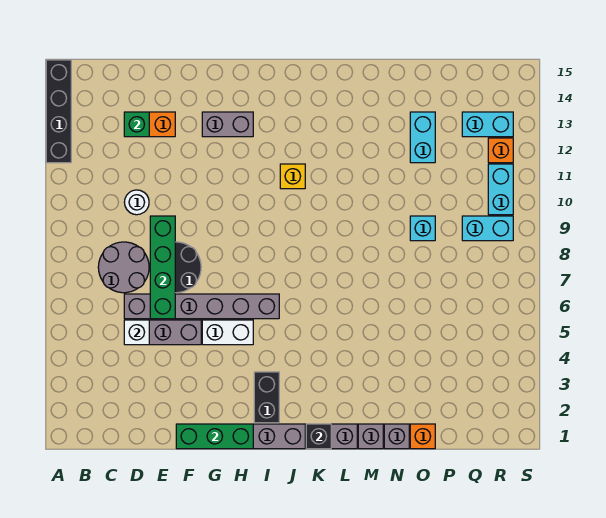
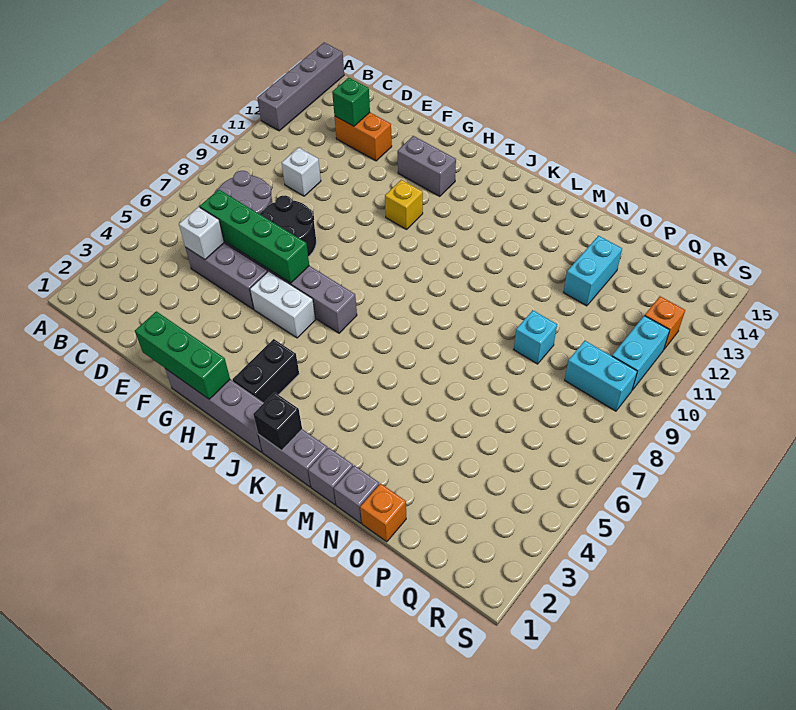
black brick A12:A15 level 1 -> grey brick A12:A15 level 1
white round brick D10 level 1 -> white brick D10 level 1
green brick E6:E9 level 2 -> green brick D6:G6 level 2
yellow brick J11 level 1 -> yellow brick H11 level 1
cyan brick Q13:R13 level 1 -> none

